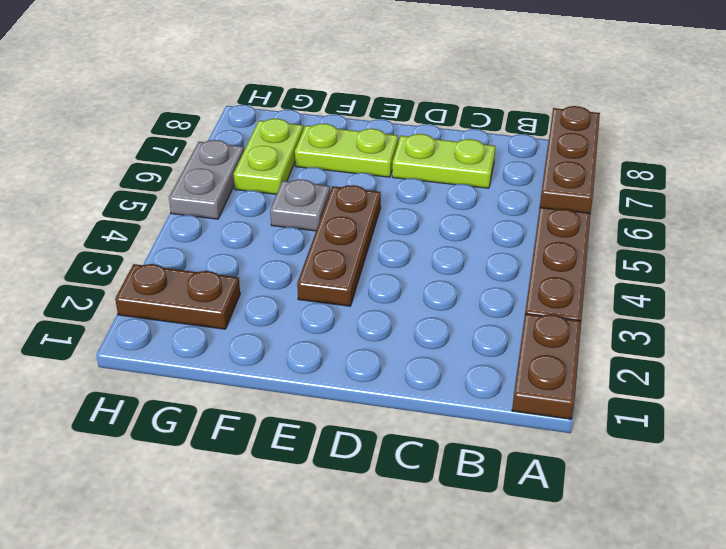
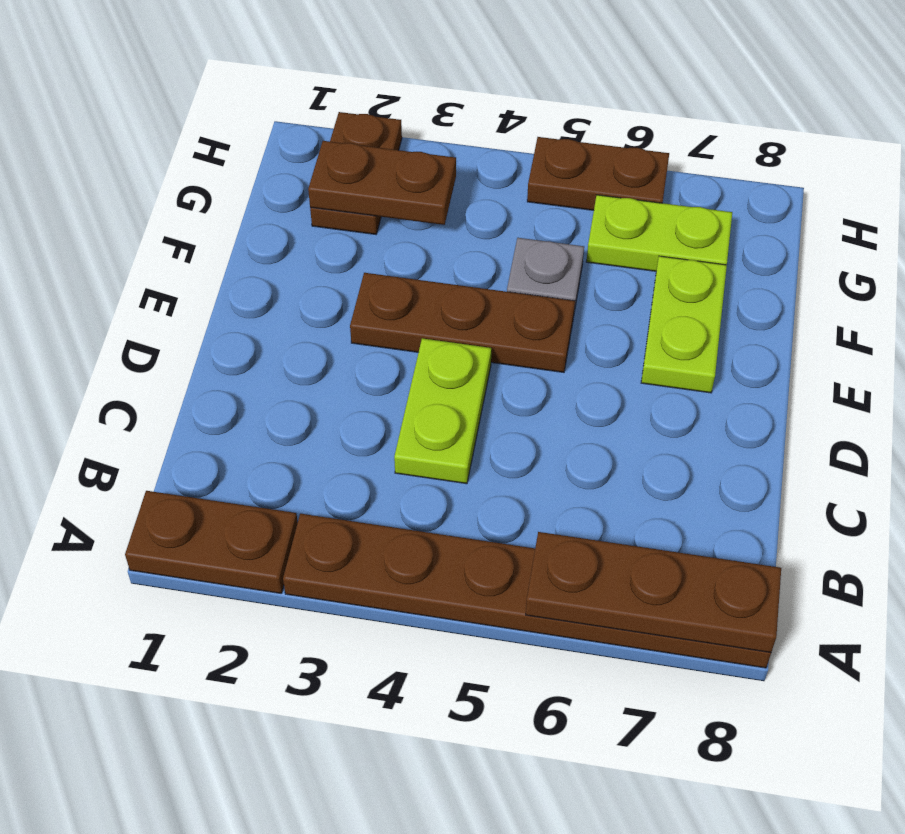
lime plate C7:D7 level 1 -> lime plate C4:D4 level 1
none -> brown plate G2:G3 level 2
grey plate H5:H6 level 1 -> brown plate H5:H6 level 1

